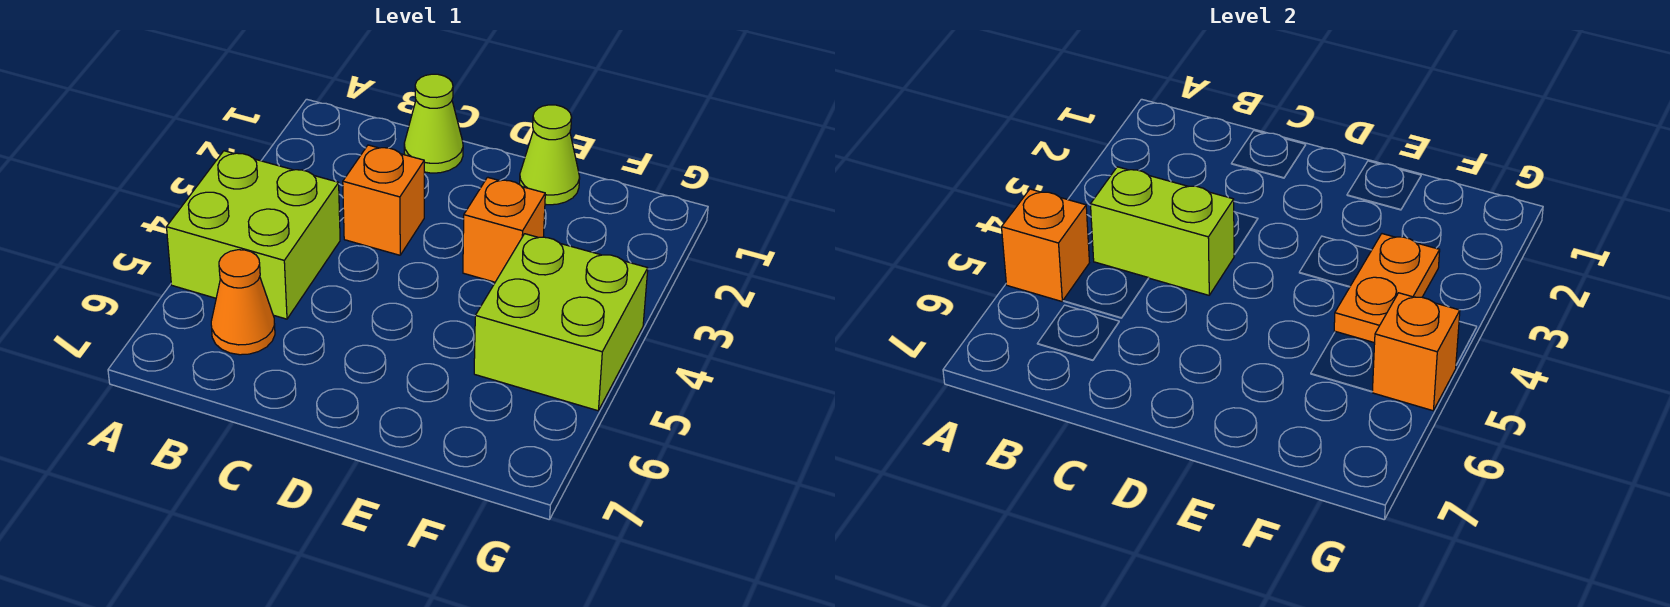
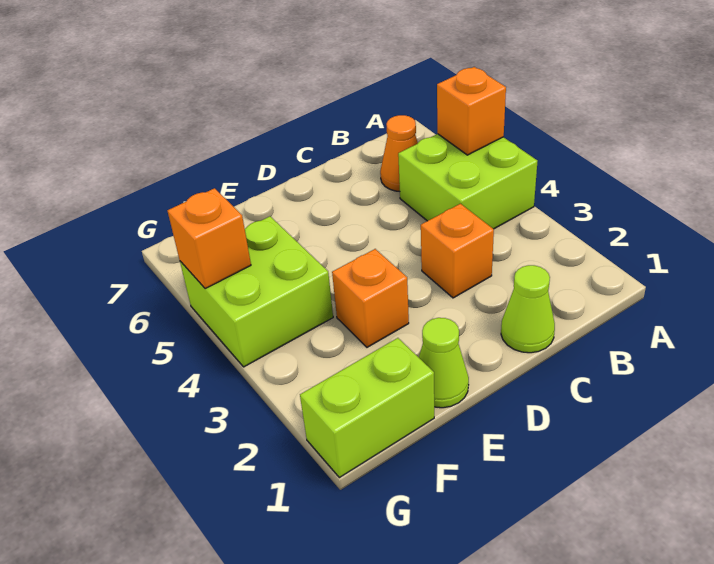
lime brick B4:C4 level 2 -> lime brick F1:G1 level 1
orange plate F3:F4 level 2 -> none

